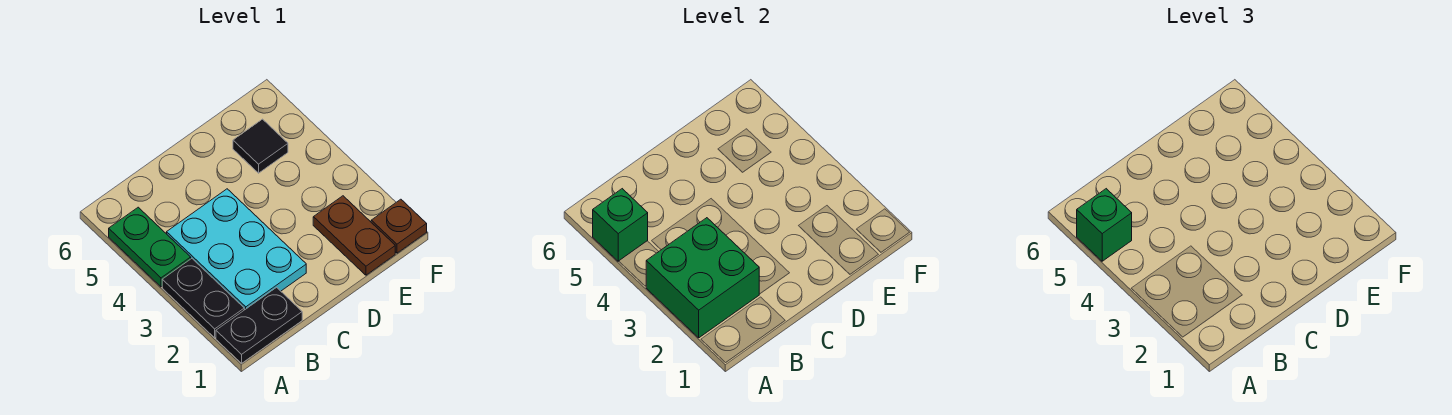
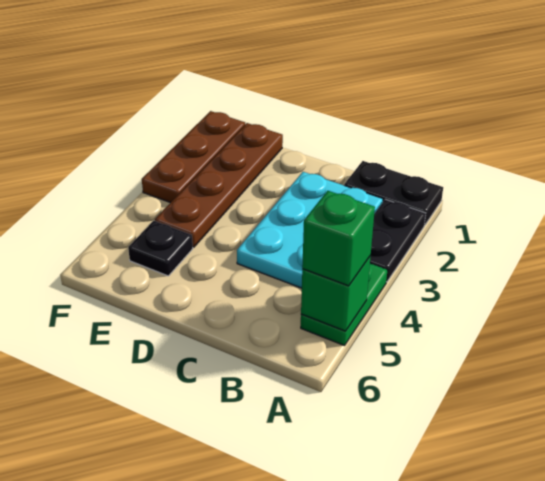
green brick A2:B3 level 2 -> none
brown plate E1:E2 level 1 -> brown plate E1:E4 level 1
black tile E5 level 1 -> black plate E5 level 1
brown plate F1 level 1 -> brown plate F1:F3 level 1

